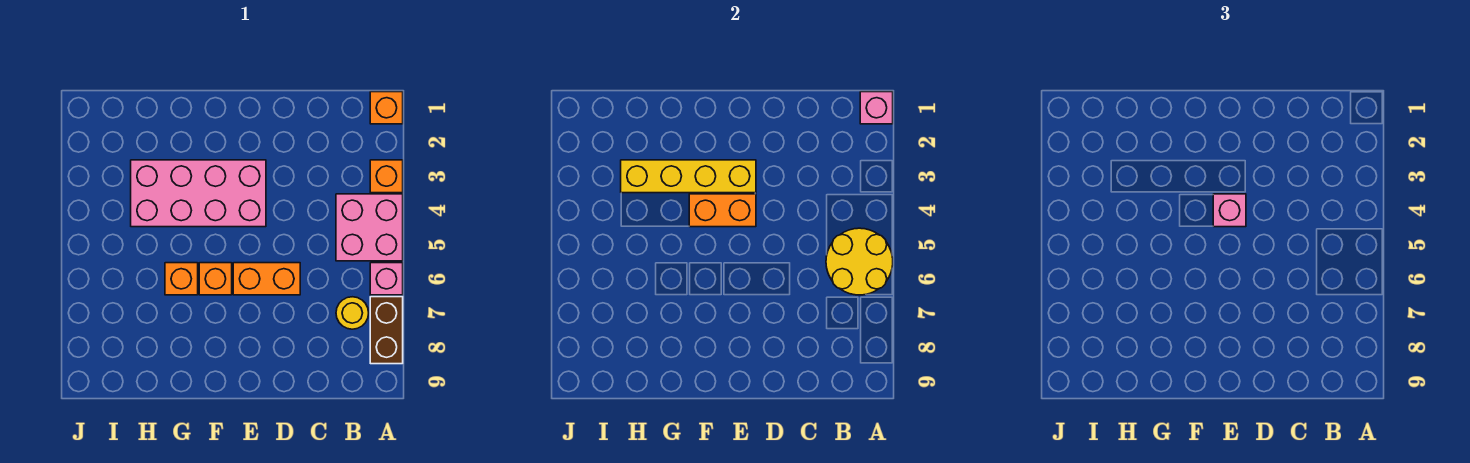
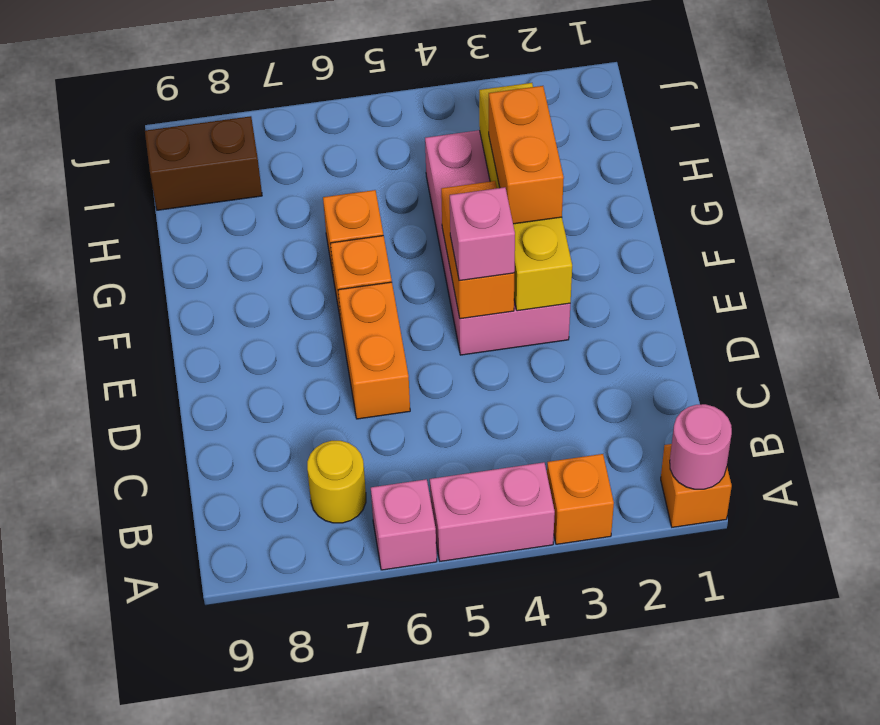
pink brick A1 level 2 -> pink round brick A1 level 2
pink brick A4:B5 level 1 -> pink brick A4:A5 level 1
yellow round brick A5:B6 level 2 -> none
brown brick A7:A8 level 1 -> brown brick I8:I9 level 1
none -> orange brick F3:G3 level 3

